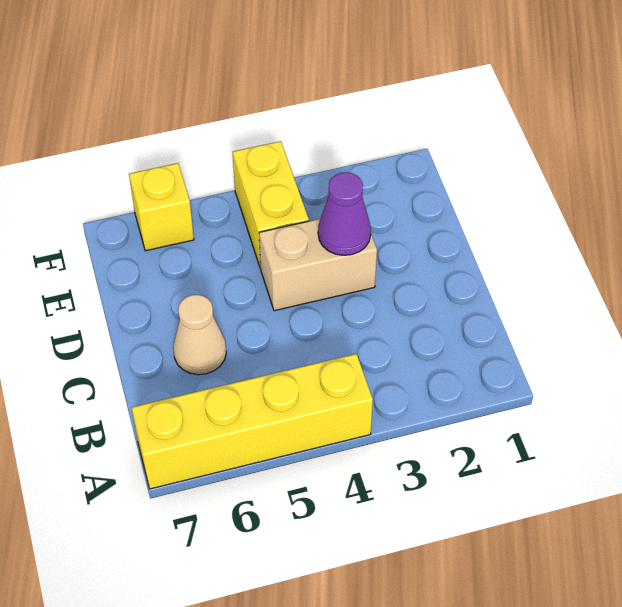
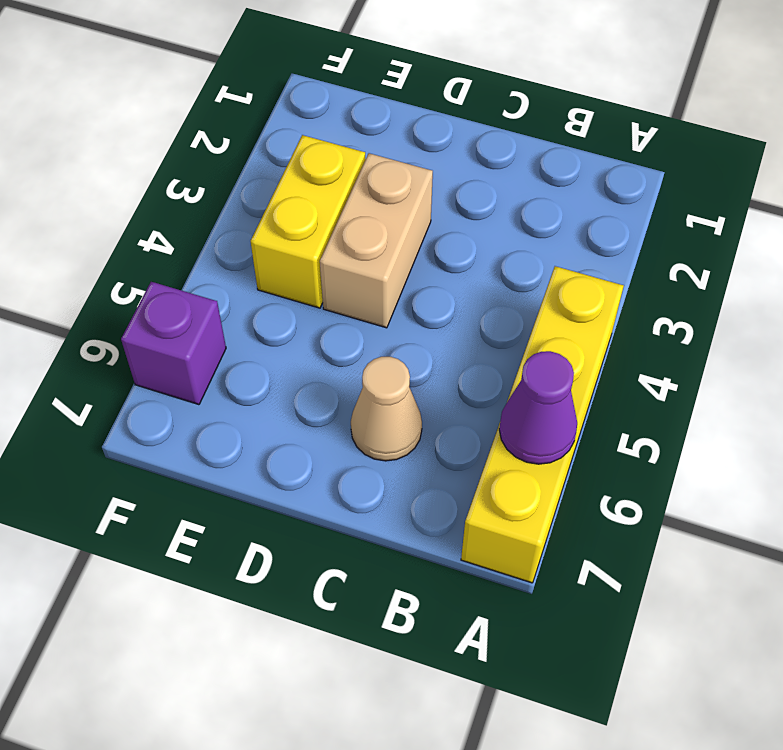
purple cone D3 level 2 -> purple cone A6 level 2
yellow brick E4:F4 level 1 -> yellow brick E3:E4 level 1
yellow brick F6 level 1 -> purple brick F6 level 1

